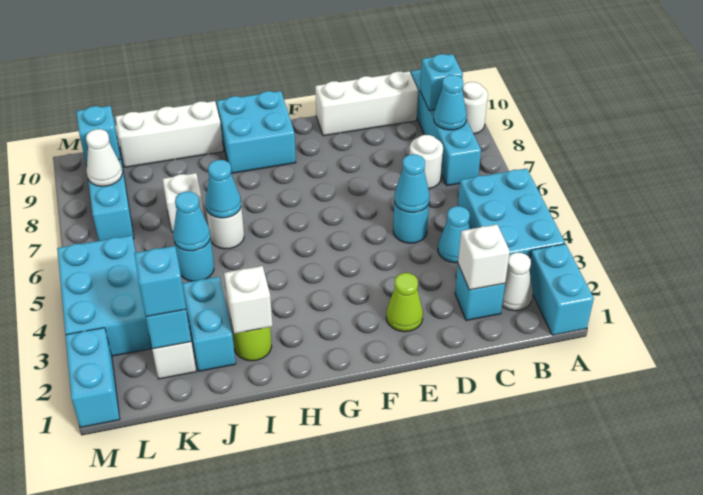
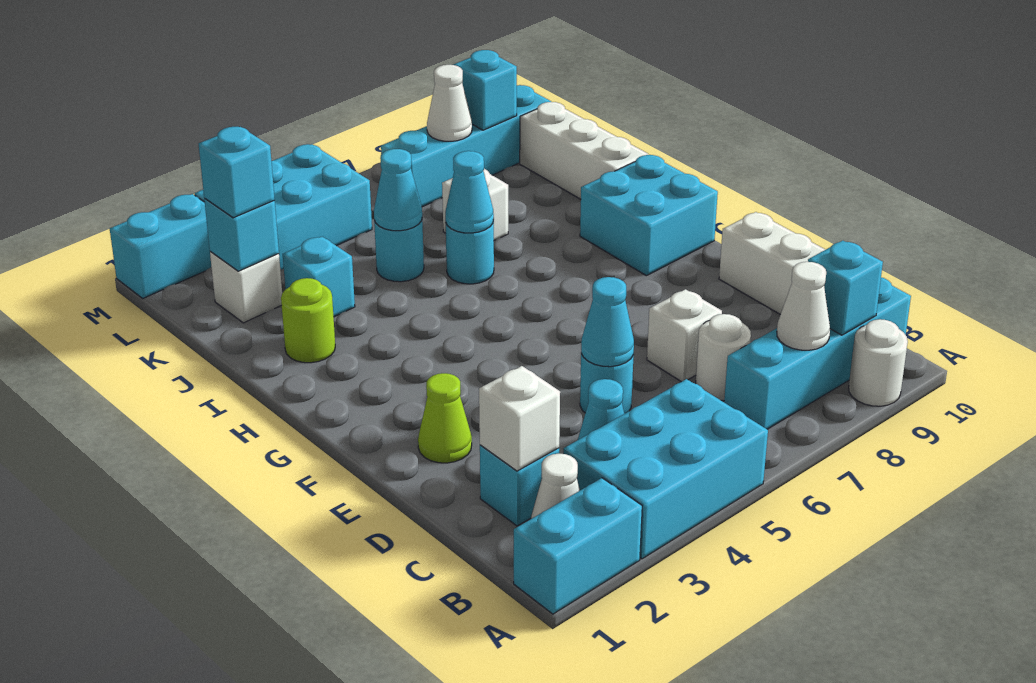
cyan cone B8 level 2 -> white cone B8 level 2
white brick I2 level 2 -> white brick D7 level 1
white round brick I6 level 1 -> cyan round brick I6 level 1
cyan brick J2:J3 level 1 -> cyan brick J3 level 1

